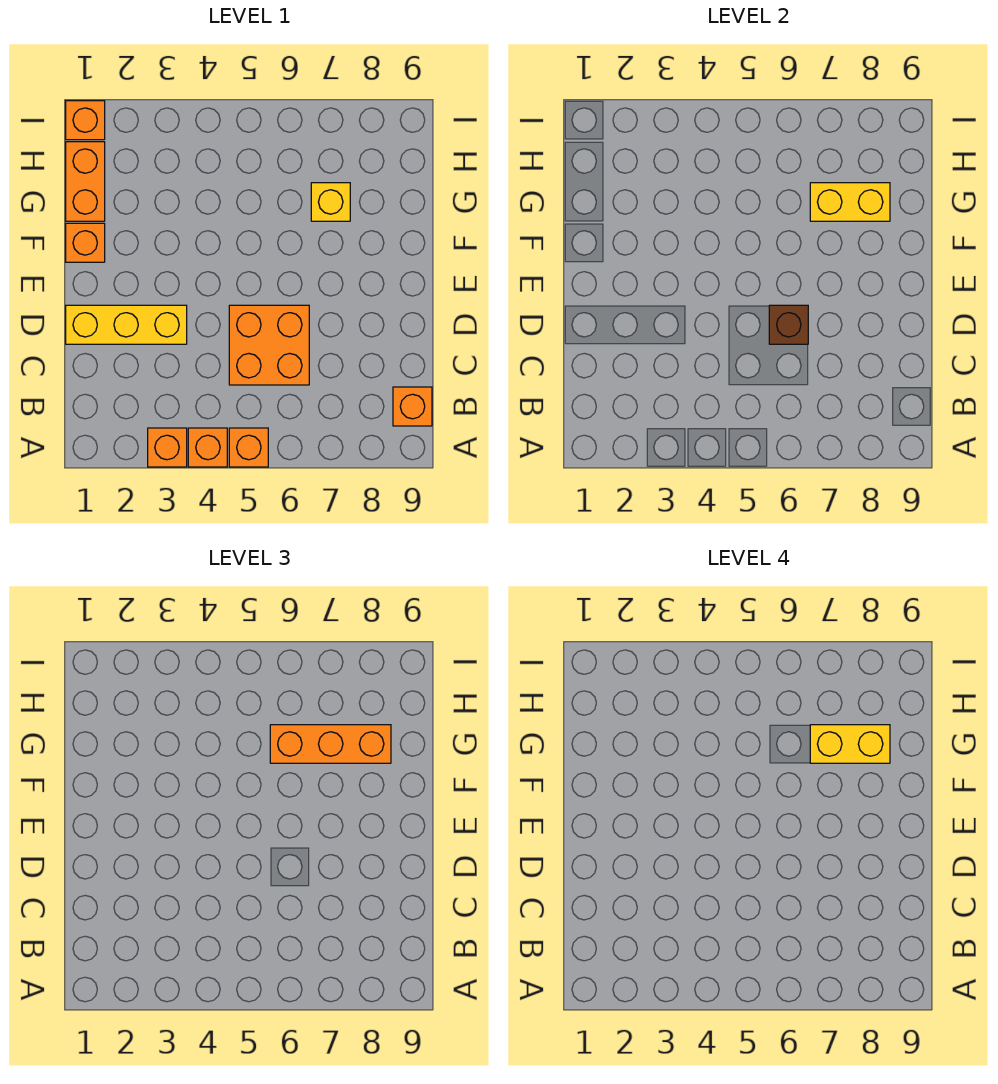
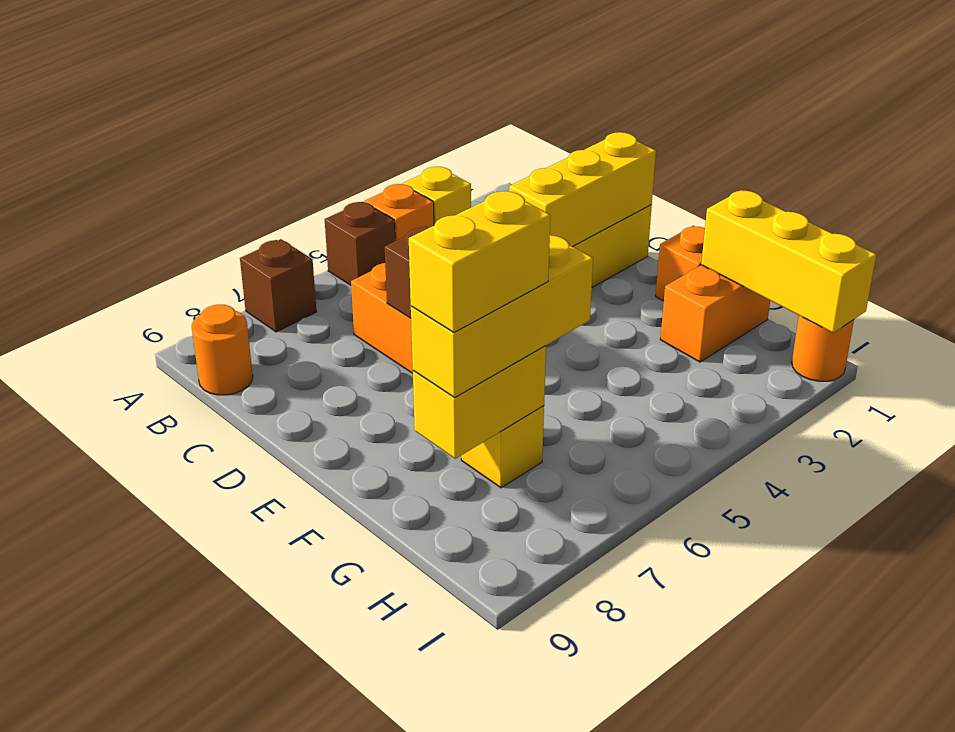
orange brick A3 level 1 -> yellow brick A3 level 1
orange brick A5 level 1 -> brown brick A5 level 1
none -> brown brick A7 level 1
orange brick B9 level 1 -> orange round brick B9 level 1
none -> yellow brick D1:D3 level 2
orange brick G1:H1 level 1 -> orange brick G1:G2 level 1
none -> yellow brick G1:I1 level 2
orange brick G6:G8 level 3 -> yellow brick G6:G8 level 3
orange brick I1 level 1 -> orange round brick I1 level 1

